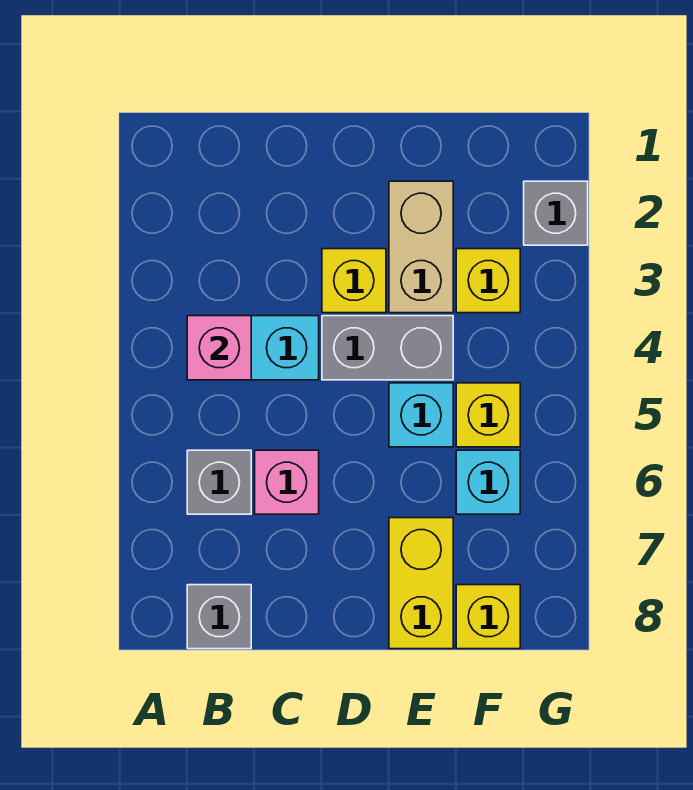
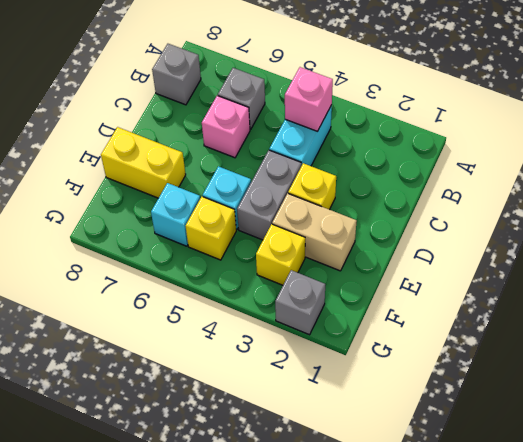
yellow brick F8 level 1 -> none

